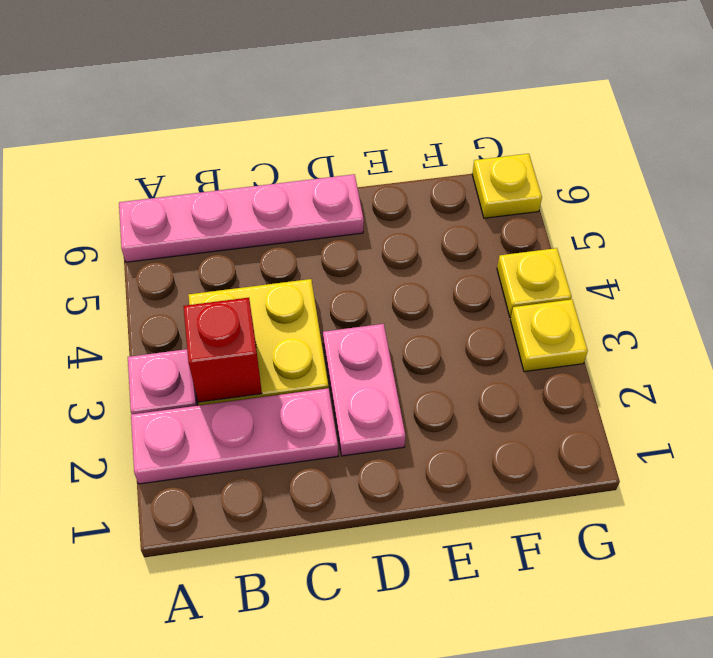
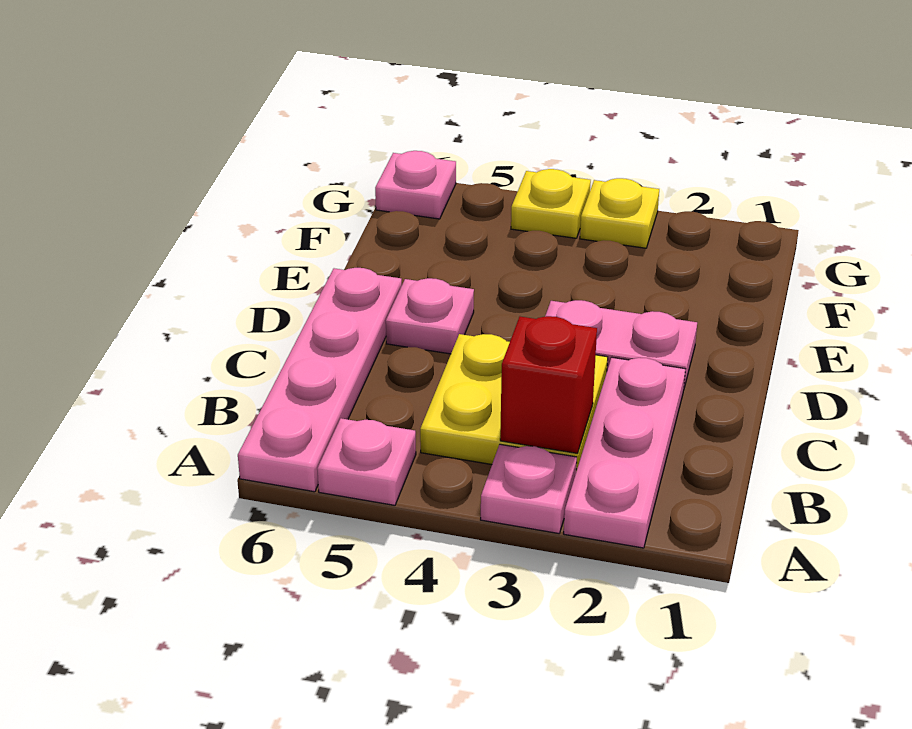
none -> pink plate A5 level 1
none -> pink plate D5 level 1
yellow plate G6 level 1 -> pink plate G6 level 1

